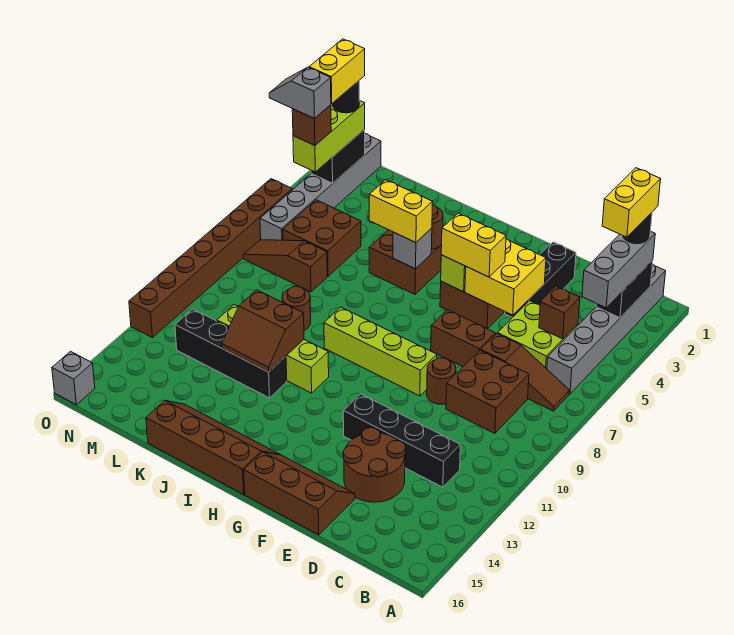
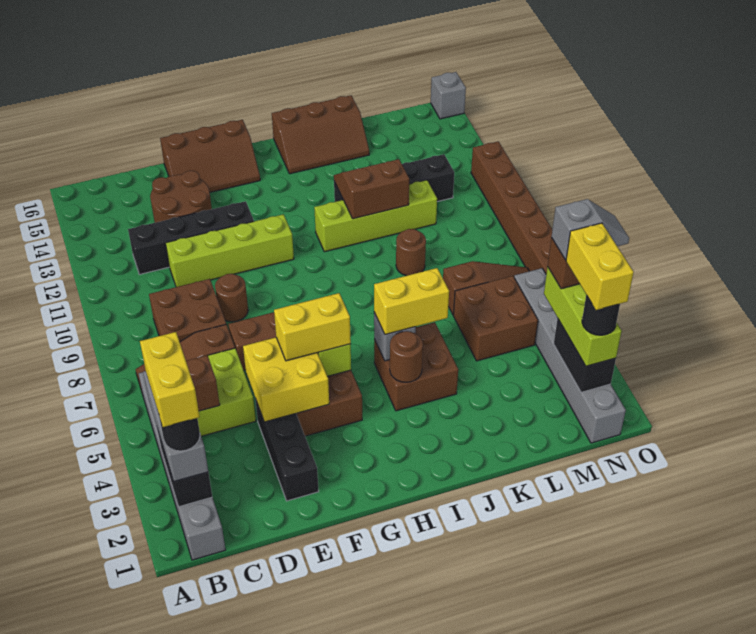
lime brick F9:I9 level 1 -> lime brick D11:G11 level 1
brown slope H15:K16 level 1 top 16 -> brown slope I15:K16 level 1 top 16

